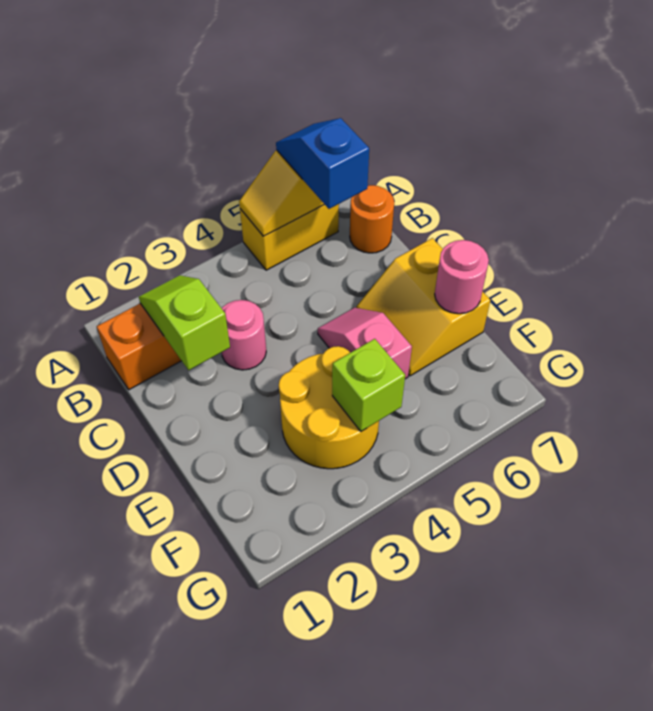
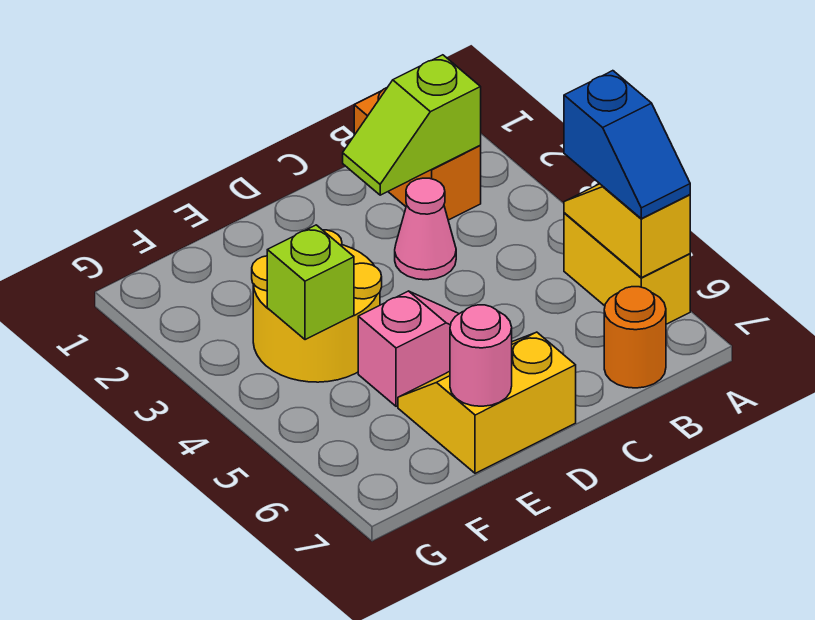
blue slope A6:B6 level 3 top B -> blue slope A5:A6 level 3 top 5
lime slope B2:C2 level 2 top C -> lime slope B2:C2 level 2 top B
pink round brick C3 level 1 -> pink cone C3 level 1

